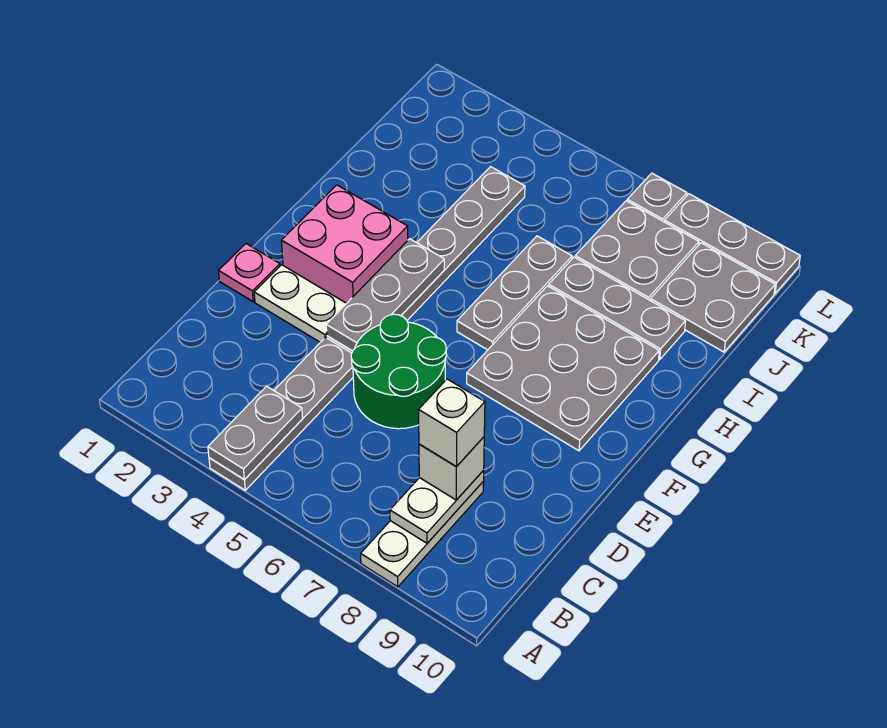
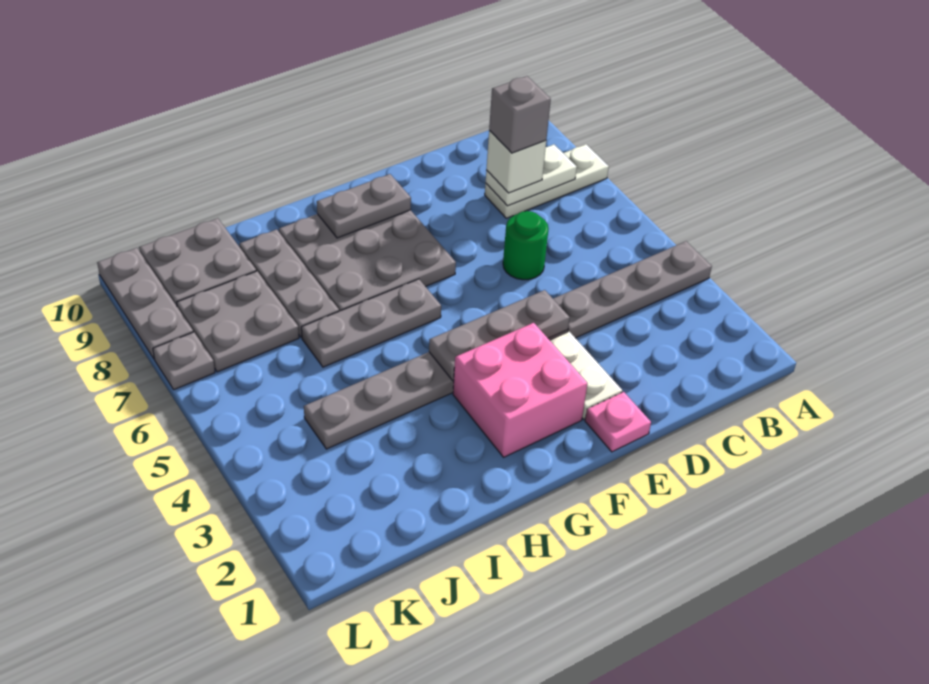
grey plate A4:B4 level 2 -> grey plate F9:G9 level 2
white brick C8 level 4 -> grey brick C8 level 4
green round brick D5:E6 level 1 -> green round brick D6 level 1

